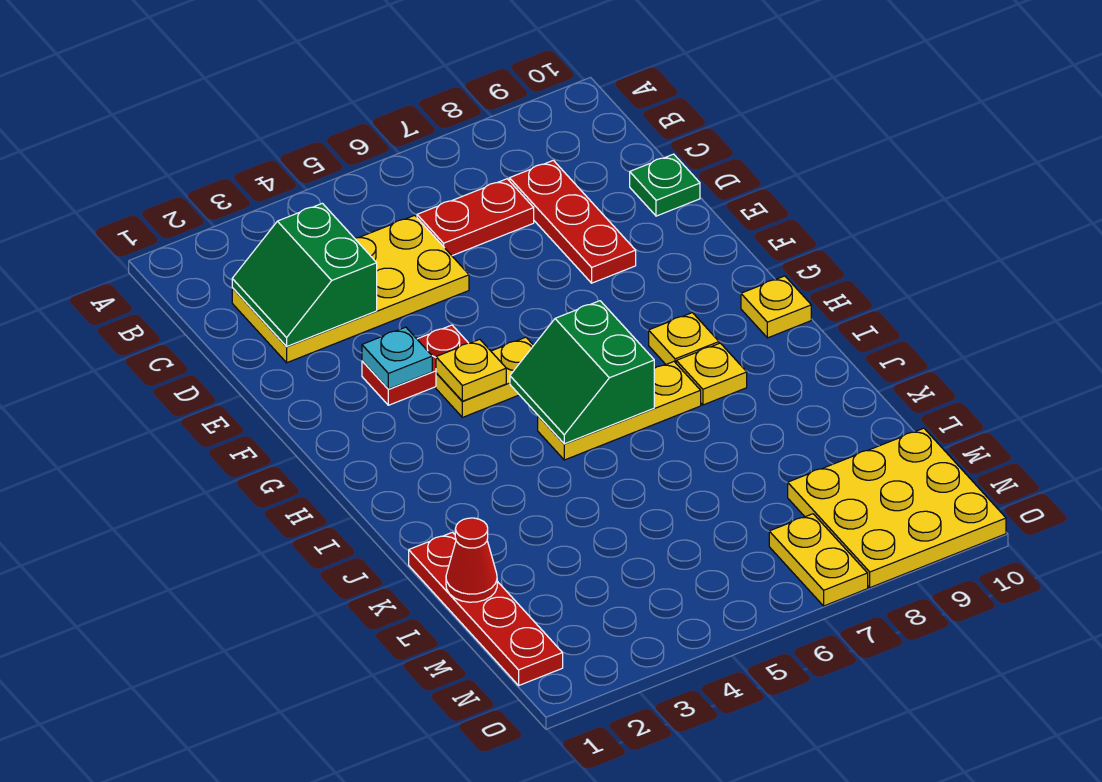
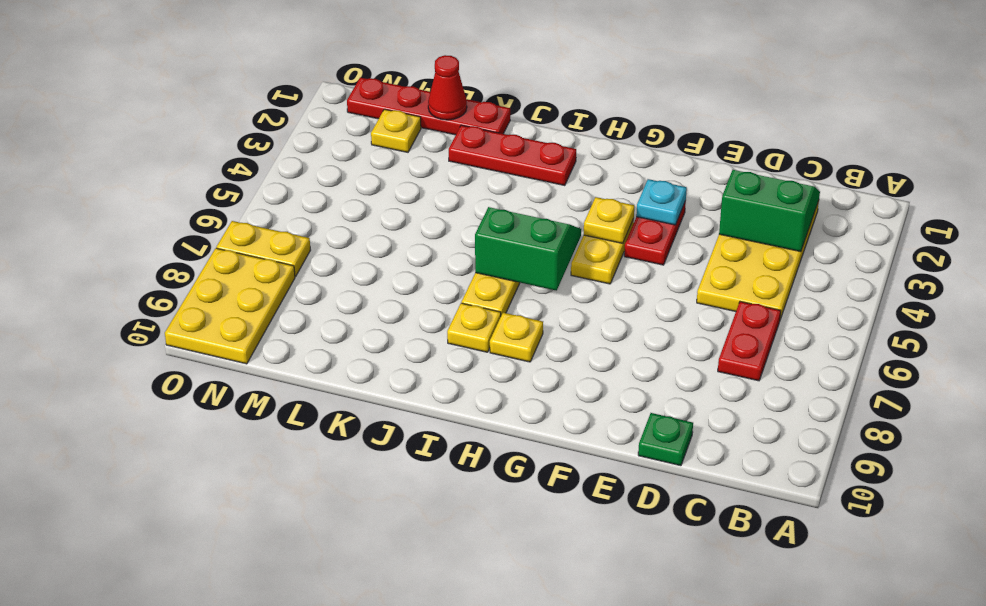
red plate C8:E8 level 1 -> red plate I2:K2 level 1
yellow plate H10 level 1 -> yellow plate M2 level 1
yellow plate M8:O10 level 1 -> yellow plate N8:O10 level 1

